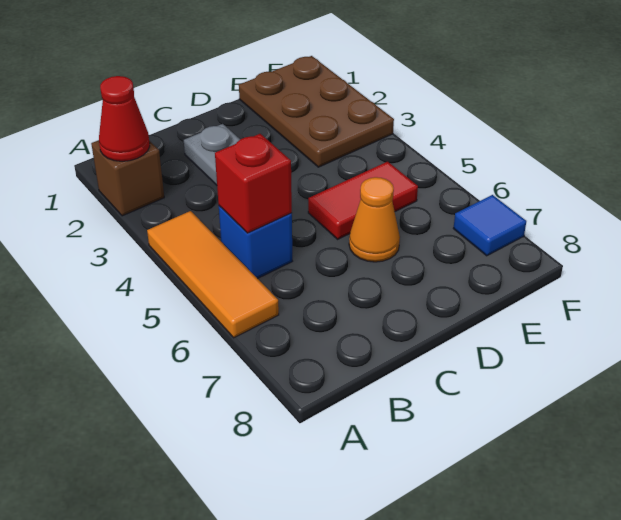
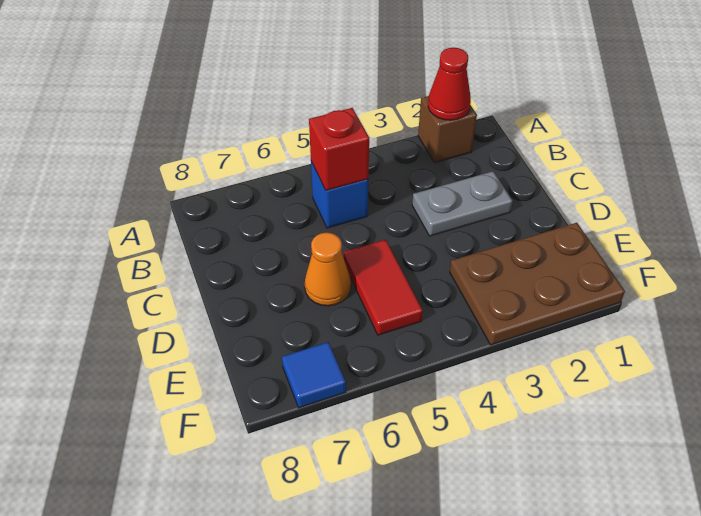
orange tile A4:A6 level 1 -> none

